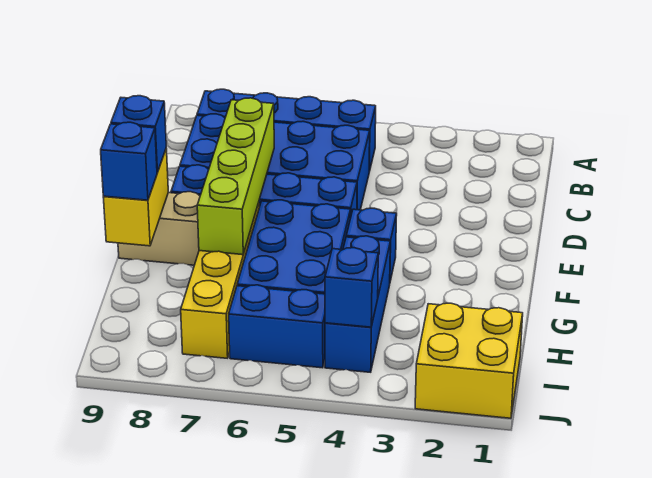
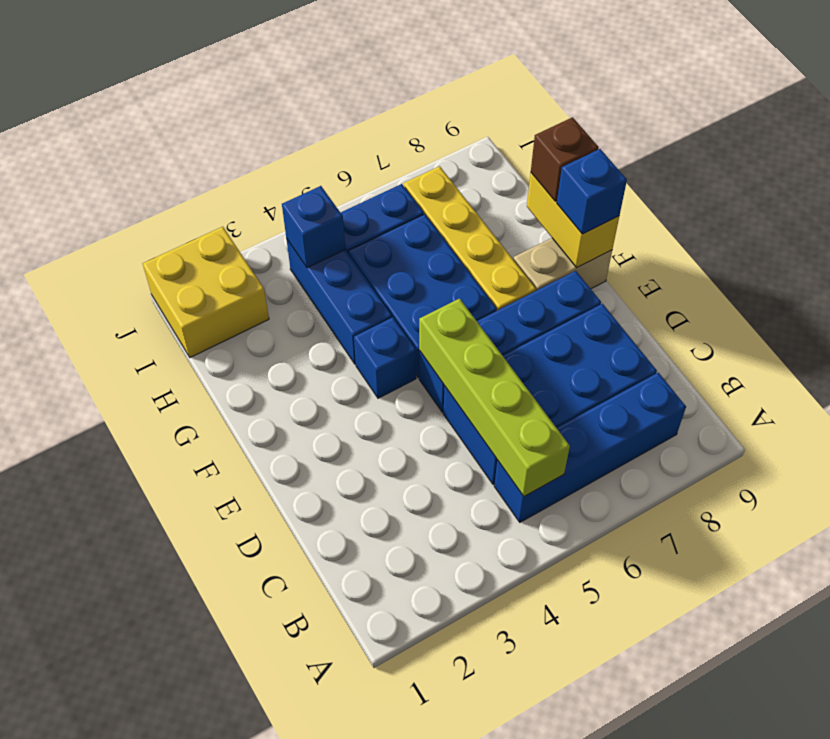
lime brick D7:G7 level 2 -> lime brick B5:E5 level 2
blue brick G9 level 3 -> brown brick G9 level 3

